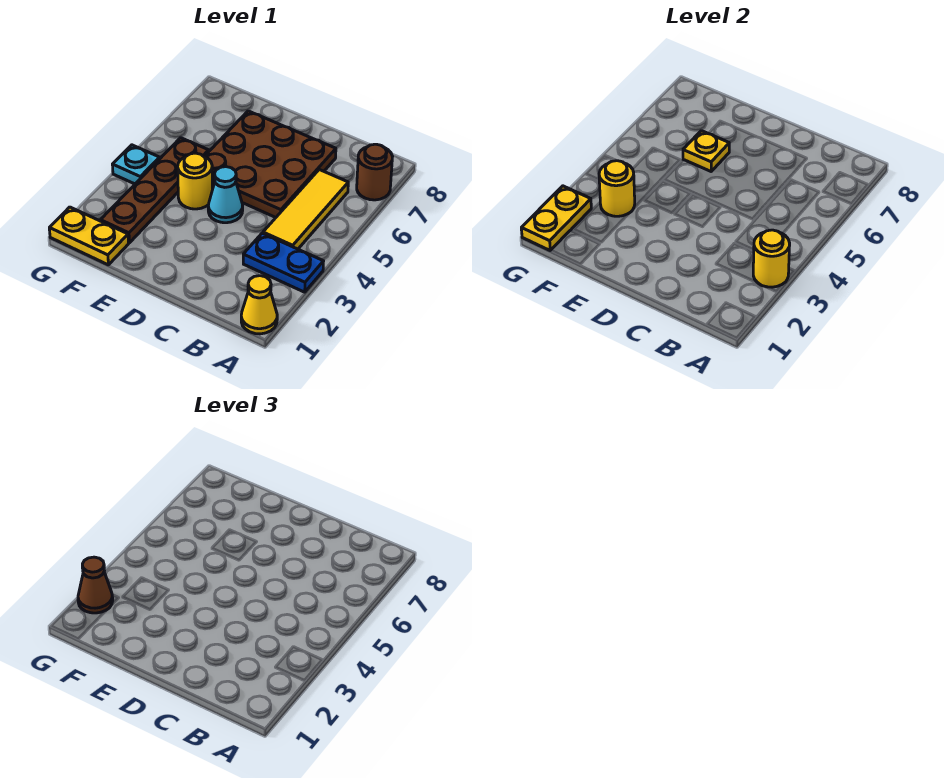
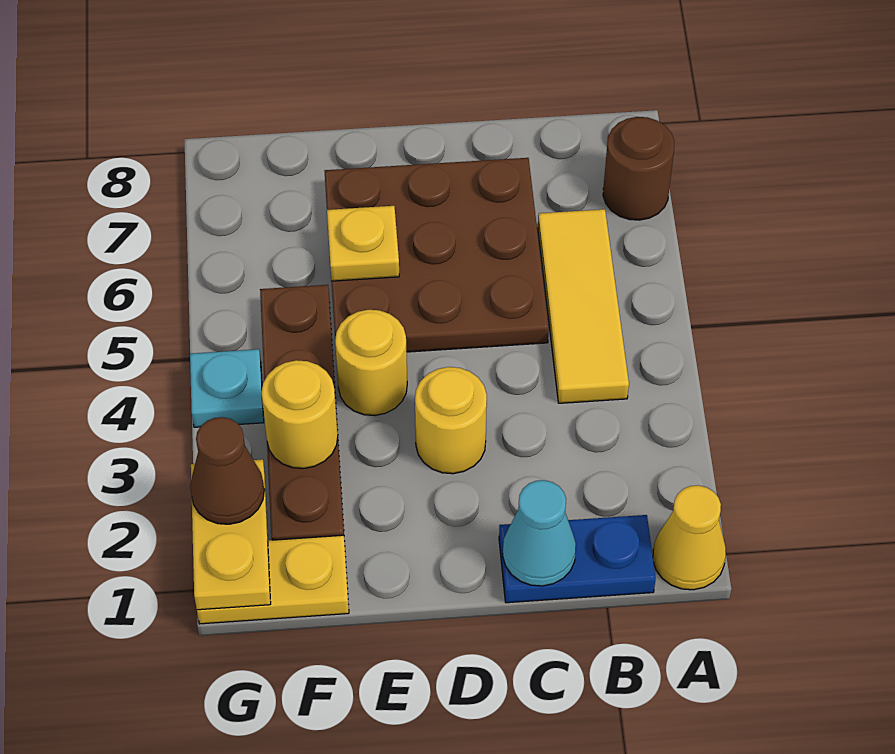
blue plate A3:B3 level 1 -> blue plate B1:C1 level 1
yellow round brick A3 level 2 -> yellow round brick D3 level 1
cyan cone D4 level 1 -> cyan cone C1 level 2

